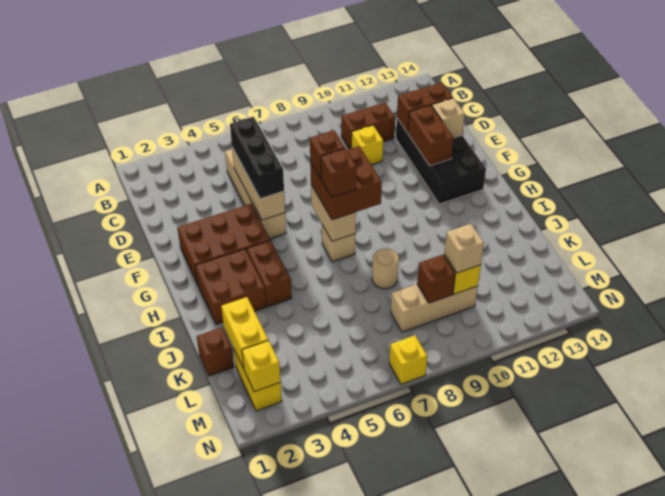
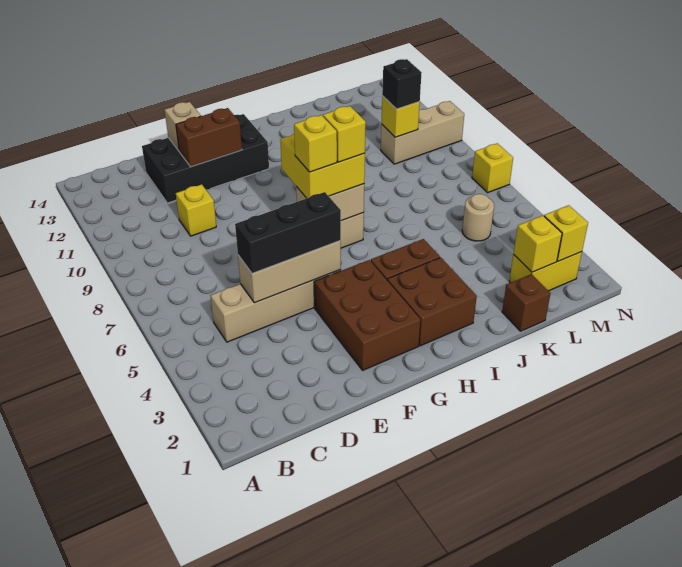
brown brick C10:C11 level 1 -> none
brown brick D12:D13 level 2 -> none
brown brick G7:H8 level 3 -> yellow brick G7:H8 level 3
brown brick G7 level 4 -> yellow brick G7 level 4
brown brick H7 level 4 -> yellow brick H7 level 4
tan round brick J8 level 1 -> tan round brick L5 level 1
yellow brick K2:L2 level 2 -> yellow brick L2 level 2
tan brick L8:L10 level 1 -> tan brick L10:N10 level 1
brown brick L9 level 2 -> none
tan brick L10 level 3 -> black brick L10 level 3

